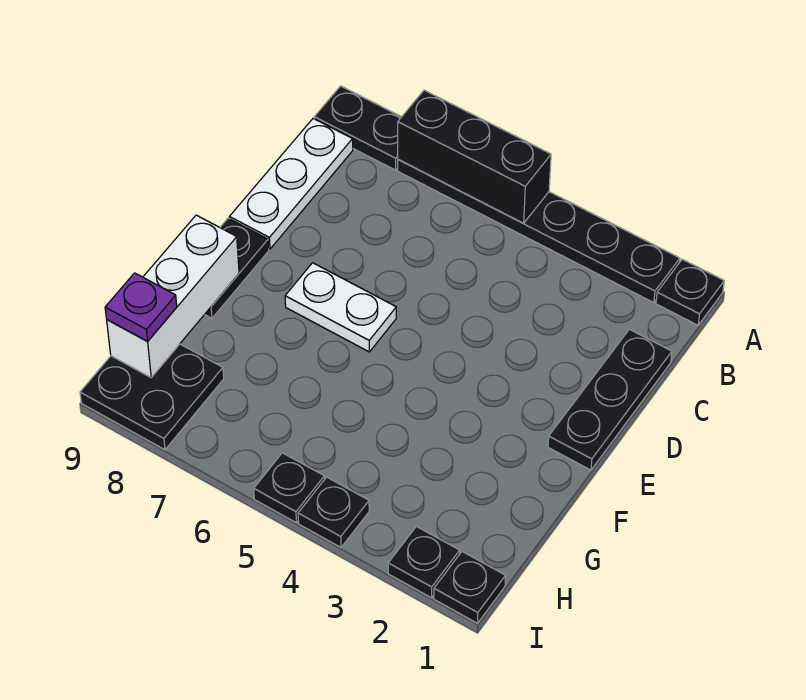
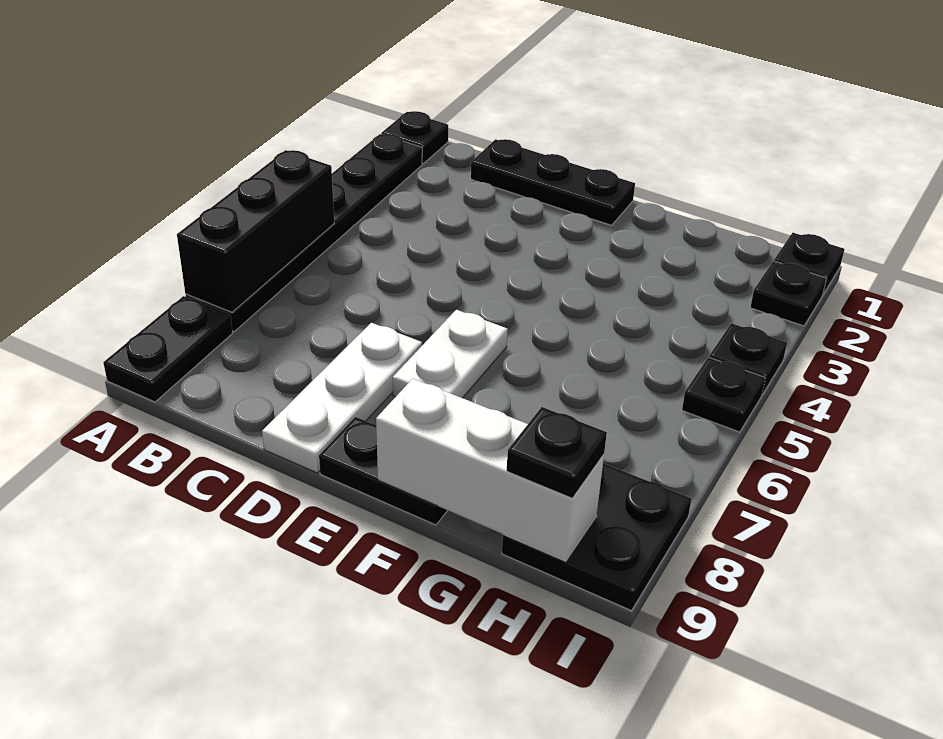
white plate B9:D9 level 1 -> white plate D7:D9 level 1
purple plate H9 level 3 -> black plate H9 level 3

